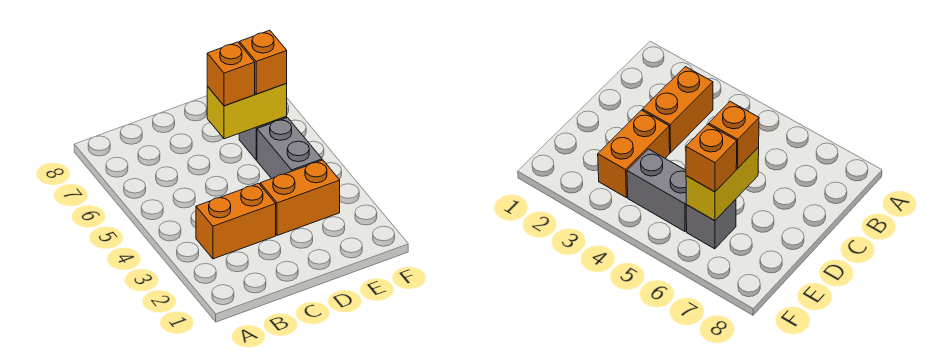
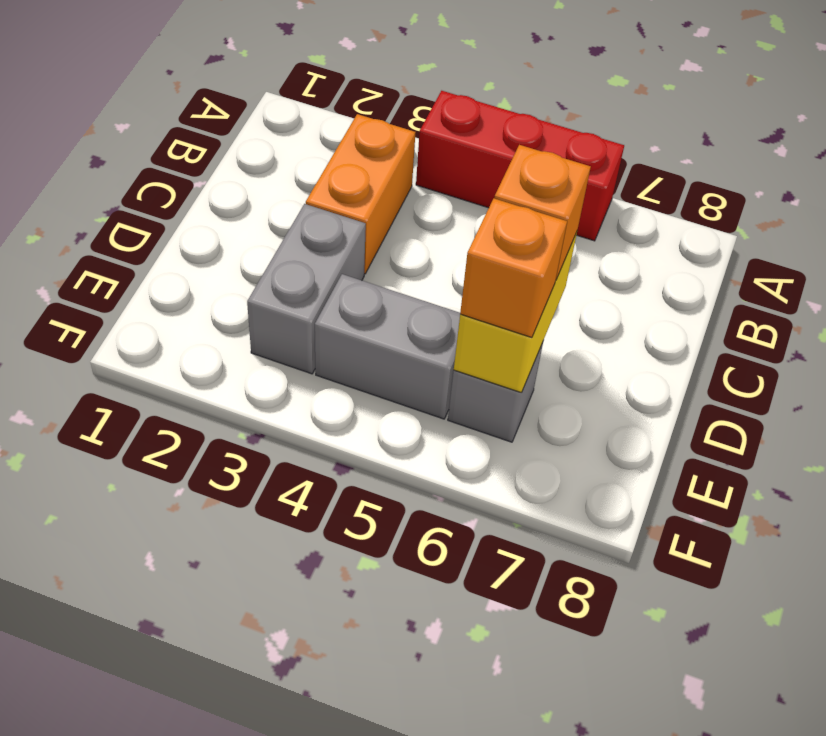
none -> red brick A4:A6 level 1
orange brick D3:E3 level 1 -> grey brick D3:E3 level 1

